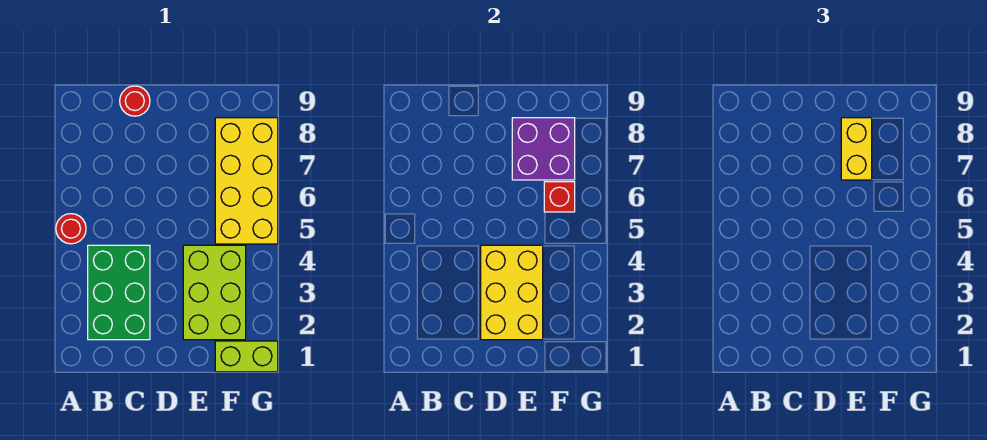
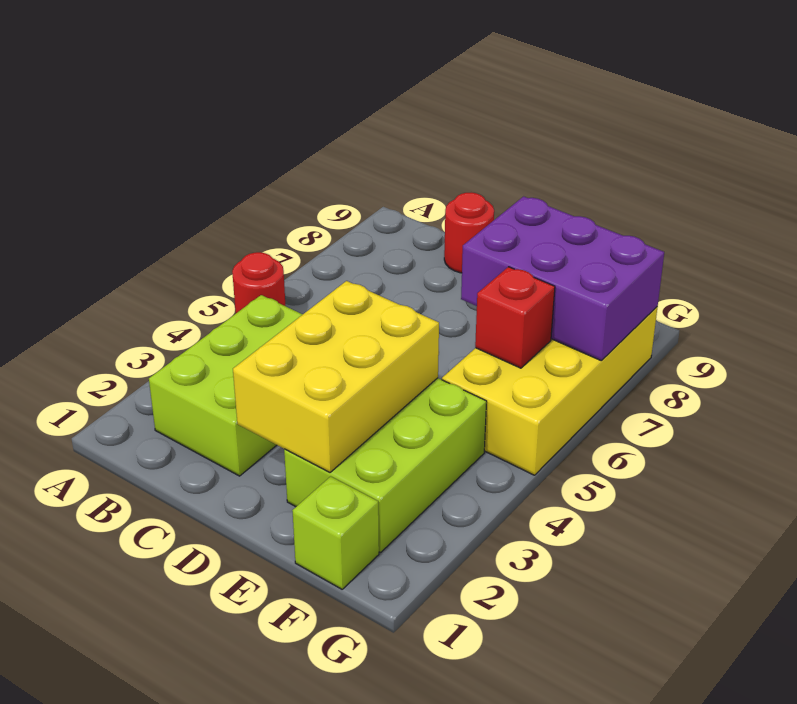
green brick B2:C4 level 1 -> lime brick B2:C4 level 1
purple brick E7:F8 level 2 -> purple brick E7:G8 level 2
yellow brick E7:E8 level 3 -> none
lime brick F1:G1 level 1 -> lime brick F1 level 1

